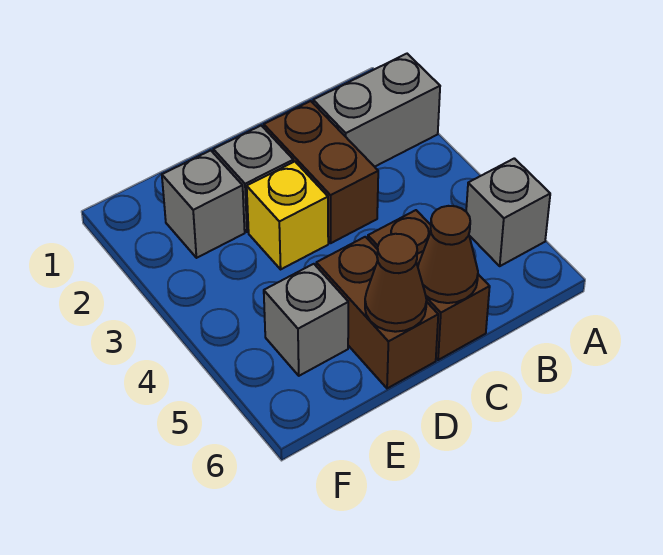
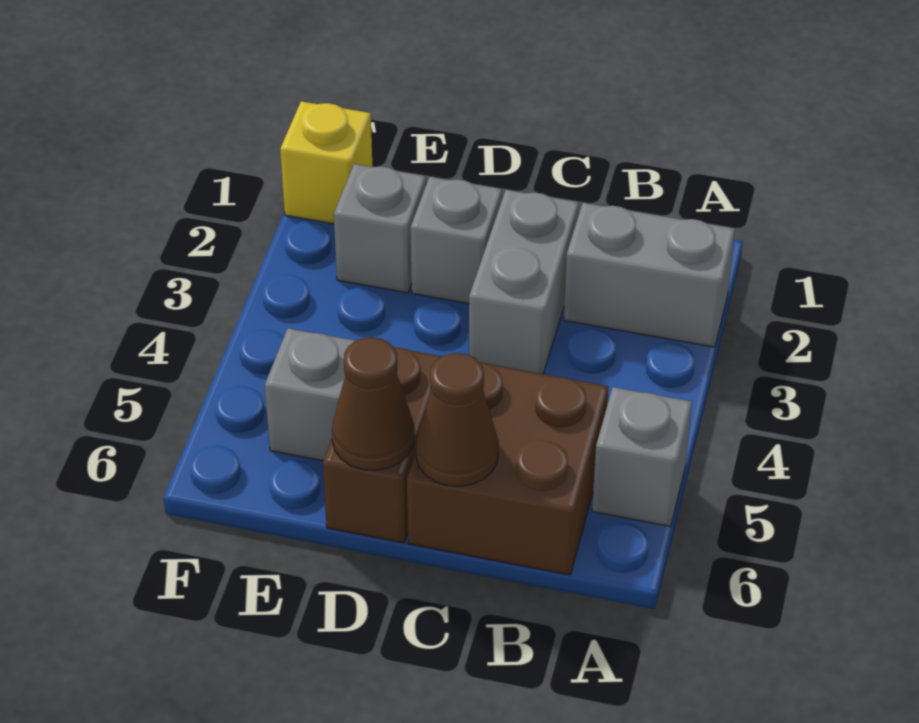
brown brick C2:C3 level 1 -> grey brick C2:C3 level 1
brown brick C5:C6 level 1 -> brown brick B5:C6 level 1
yellow brick D3 level 1 -> yellow brick F1 level 1

